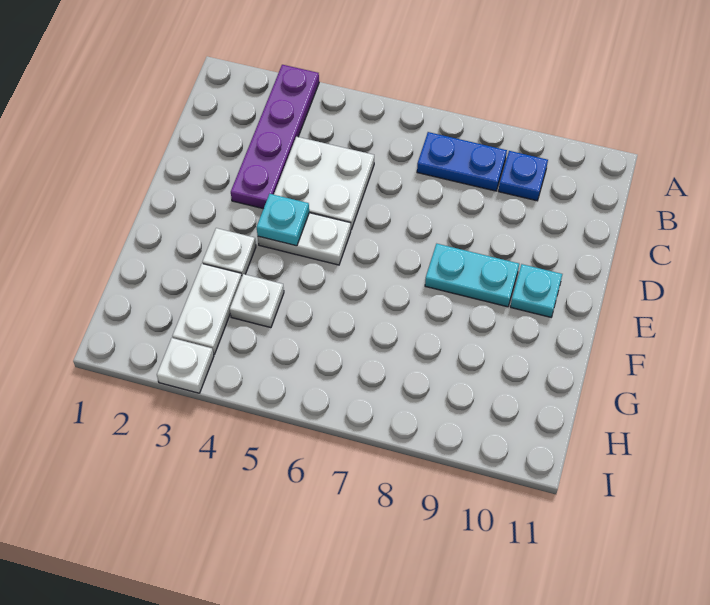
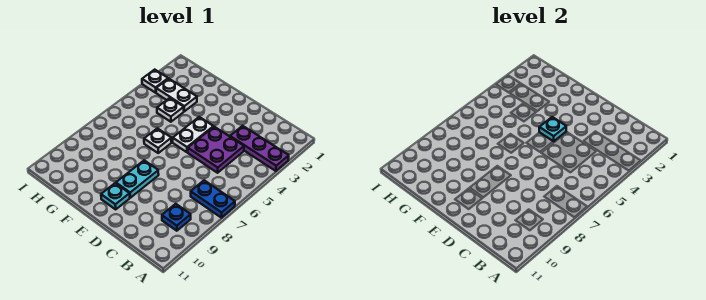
purple plate A3:D3 level 1 -> purple plate A3:C3 level 1
blue plate B7:B8 level 1 -> blue plate A7:B7 level 1
white plate C4:D5 level 1 -> purple plate C4:D5 level 1
white plate F3 level 1 -> white plate F6 level 1

